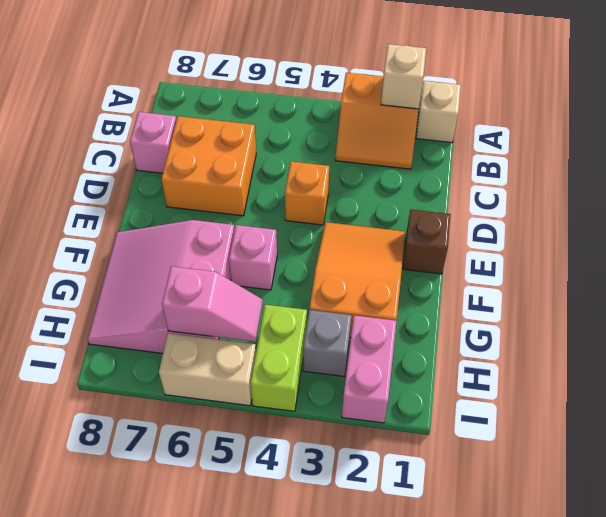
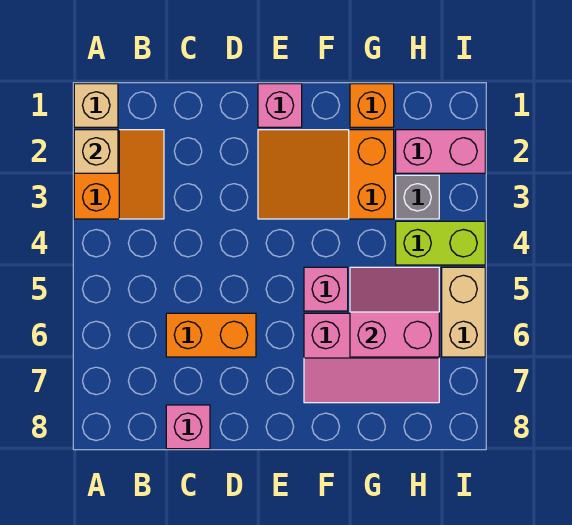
orange brick C6:D7 level 1 -> orange brick C6:D6 level 1
orange brick D4 level 1 -> orange brick G1 level 1
brown brick E1 level 1 -> pink brick E1 level 1
pink slope F6:H8 level 1 top 6 -> pink slope F6:H7 level 1 top 6
pink slope H5:H6 level 2 top 6 -> pink slope G5:H6 level 2 top 6

